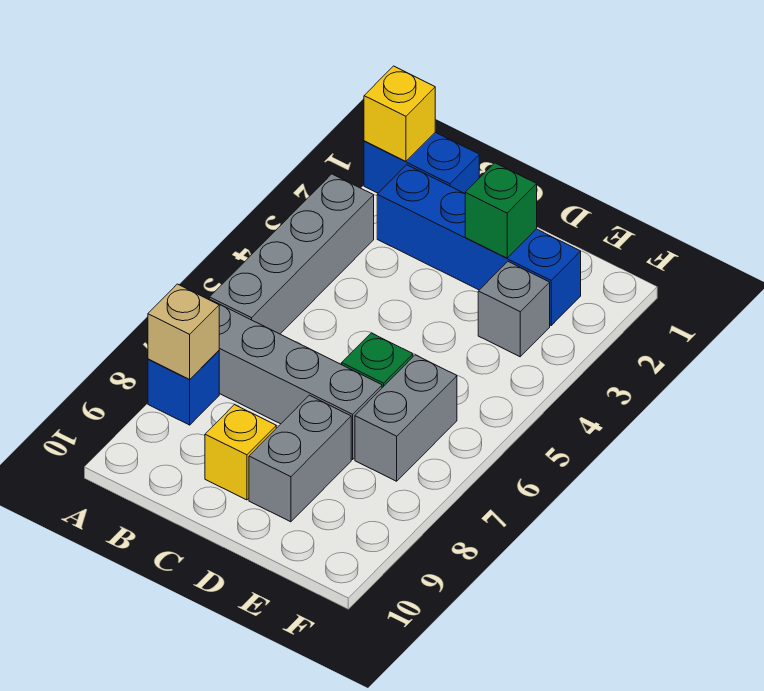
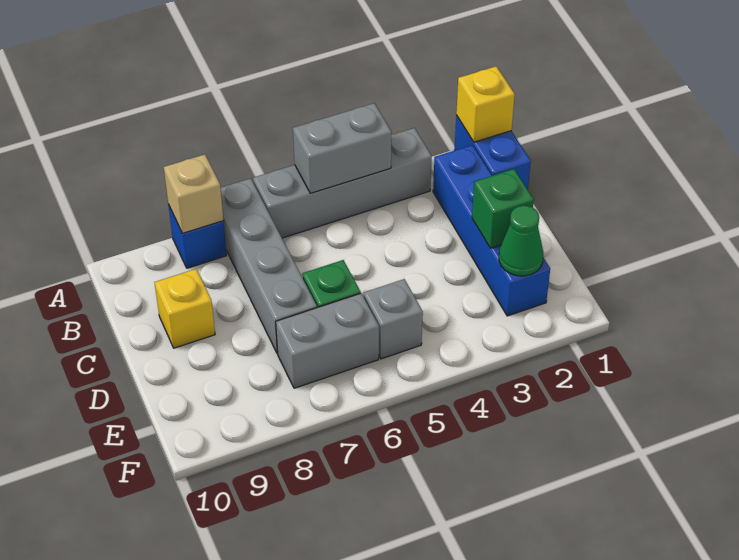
grey brick D8:D9 level 1 -> grey brick A4:A5 level 2
none -> green cone E2 level 2
grey brick E3 level 1 -> grey brick E5 level 1

